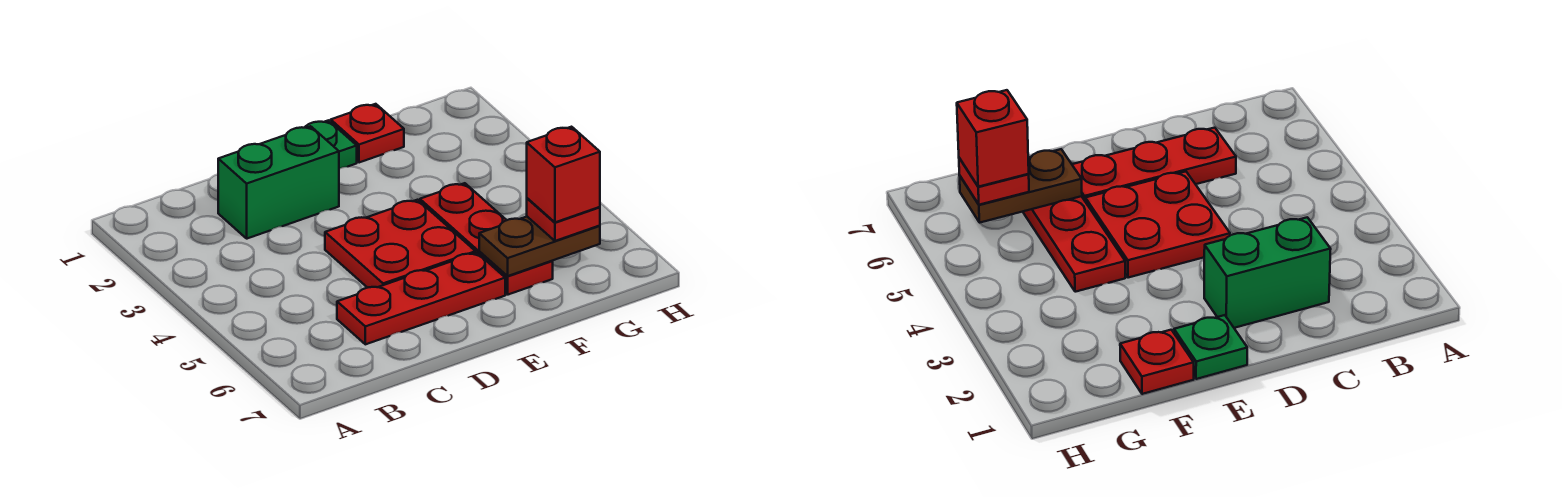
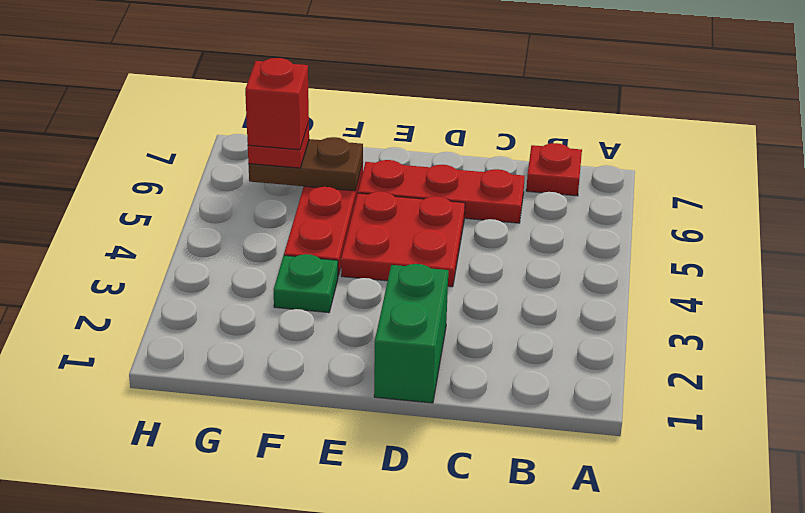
green brick C2:D2 level 1 -> green brick D1:D2 level 1
green plate E1 level 1 -> green plate F3 level 1
red plate F1 level 1 -> red plate B7 level 1

